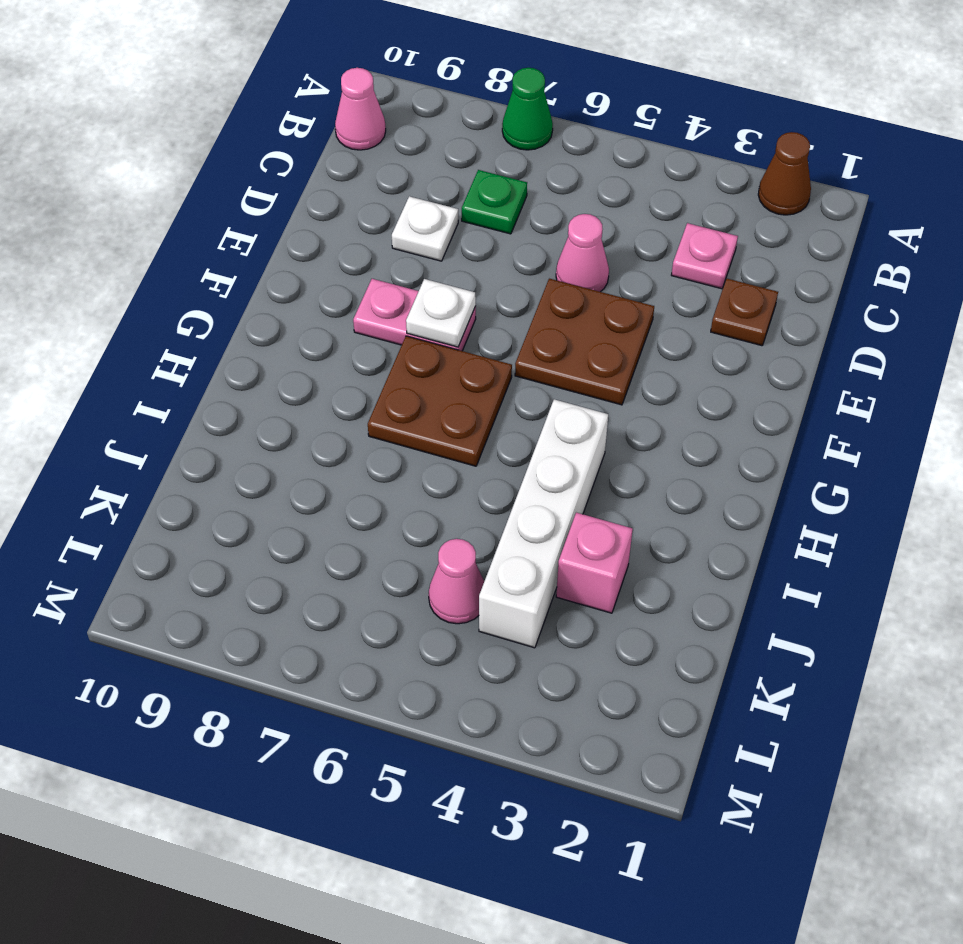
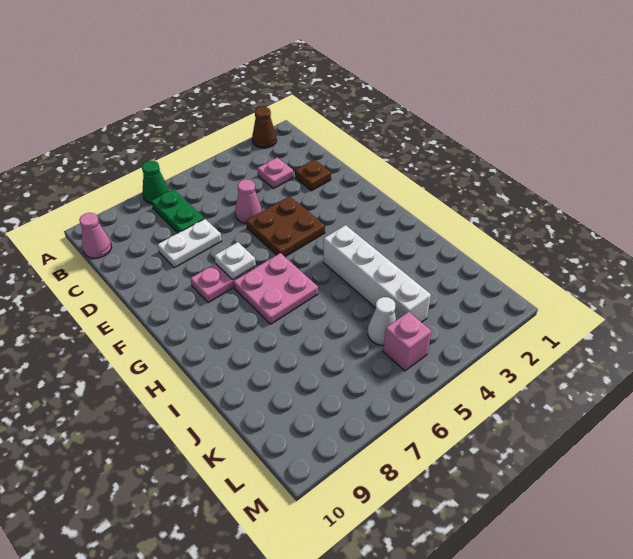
green plate C7 level 1 -> green plate B7:C7 level 1
white plate D8 level 1 -> white plate D7:D8 level 1
brown plate G6:H7 level 1 -> pink plate G6:H7 level 1
pink brick J3 level 1 -> pink brick L5 level 1
pink cone K5 level 1 -> white cone K5 level 1

